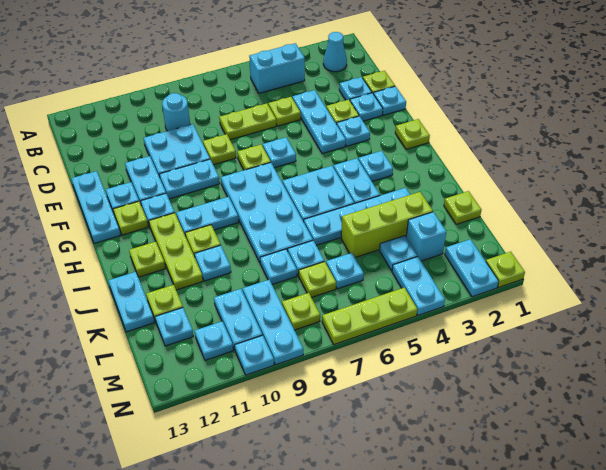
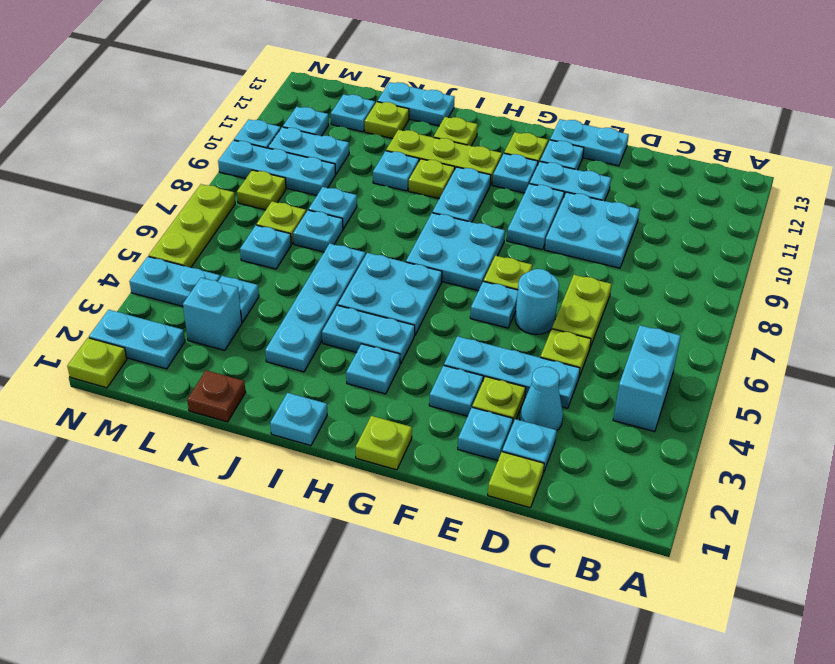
cyan cone B2 level 1 -> cyan cone D3 level 1
cyan round brick C9 level 1 -> cyan round brick E6 level 1
cyan plate E1 level 1 -> cyan plate I1 level 1
lime plate E8 level 1 -> none
cyan plate E13:G13 level 1 -> cyan plate E13:F13 level 1
cyan plate G7:J8 level 1 -> cyan plate G7:H8 level 1
lime plate K1 level 1 -> brown plate K1 level 1
lime brick K3:K5 level 1 -> none

